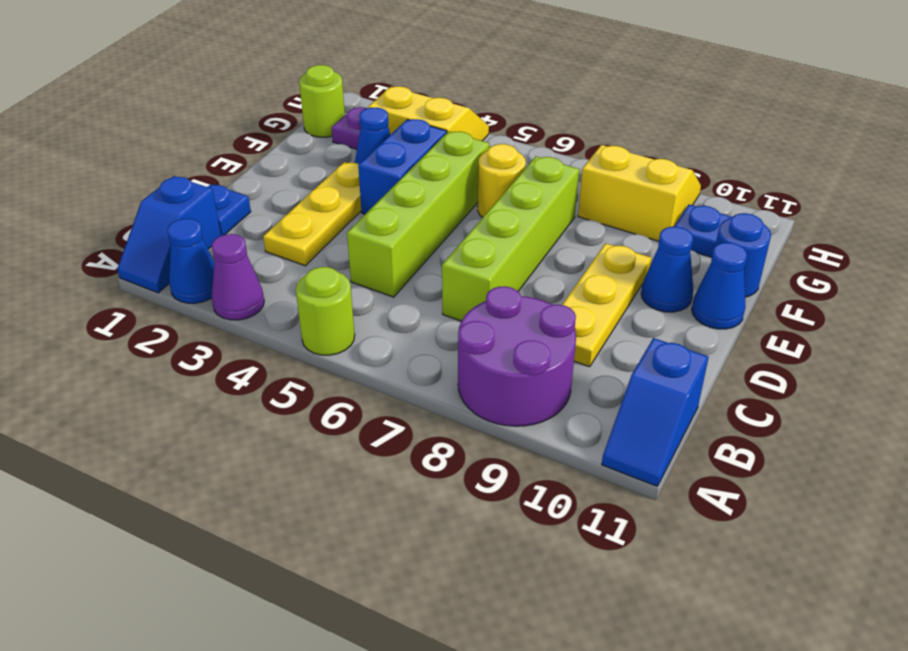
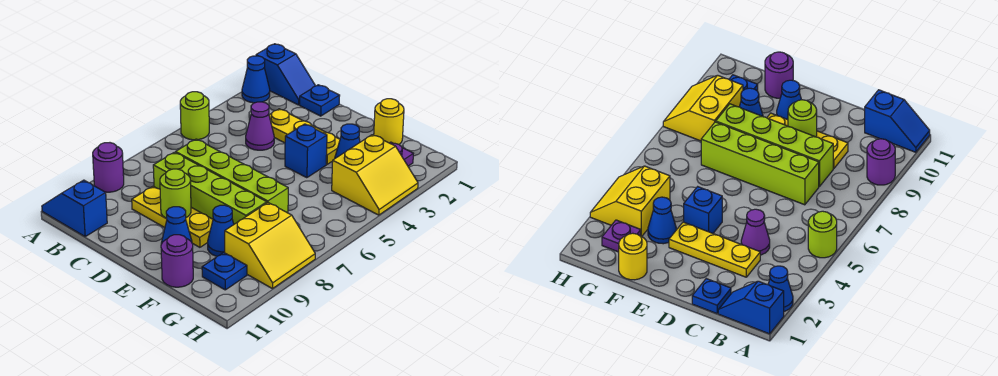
blue slope A1:B1 level 1 top B -> blue slope A1:B1 level 1 top A
purple cone A3 level 1 -> purple cone C4 level 1
purple round brick A8:B9 level 1 -> purple round brick A9 level 1
lime brick C5:F5 level 1 -> lime brick C8:F8 level 1
blue brick E4:F4 level 1 -> blue brick E4 level 1
blue cone E11 level 1 -> blue cone F9 level 1
yellow round brick F6 level 1 -> yellow round brick F1 level 1
blue round brick F11 level 1 -> purple round brick F11 level 1
lime round brick G1 level 1 -> lime round brick D9 level 2

